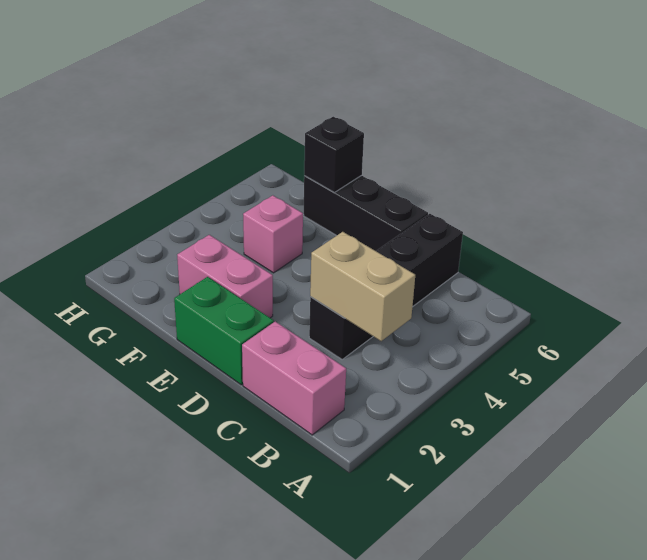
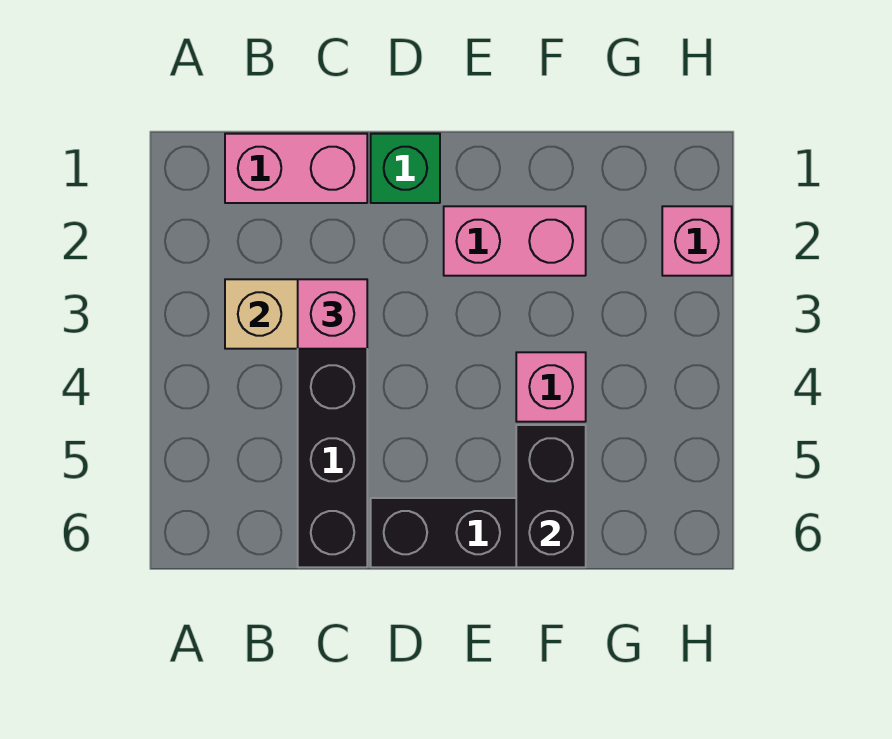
none -> pink brick C3 level 3
green brick D1:E1 level 1 -> green brick D1 level 1
black brick F6 level 2 -> black brick F5:F6 level 2
none -> pink brick H2 level 1

